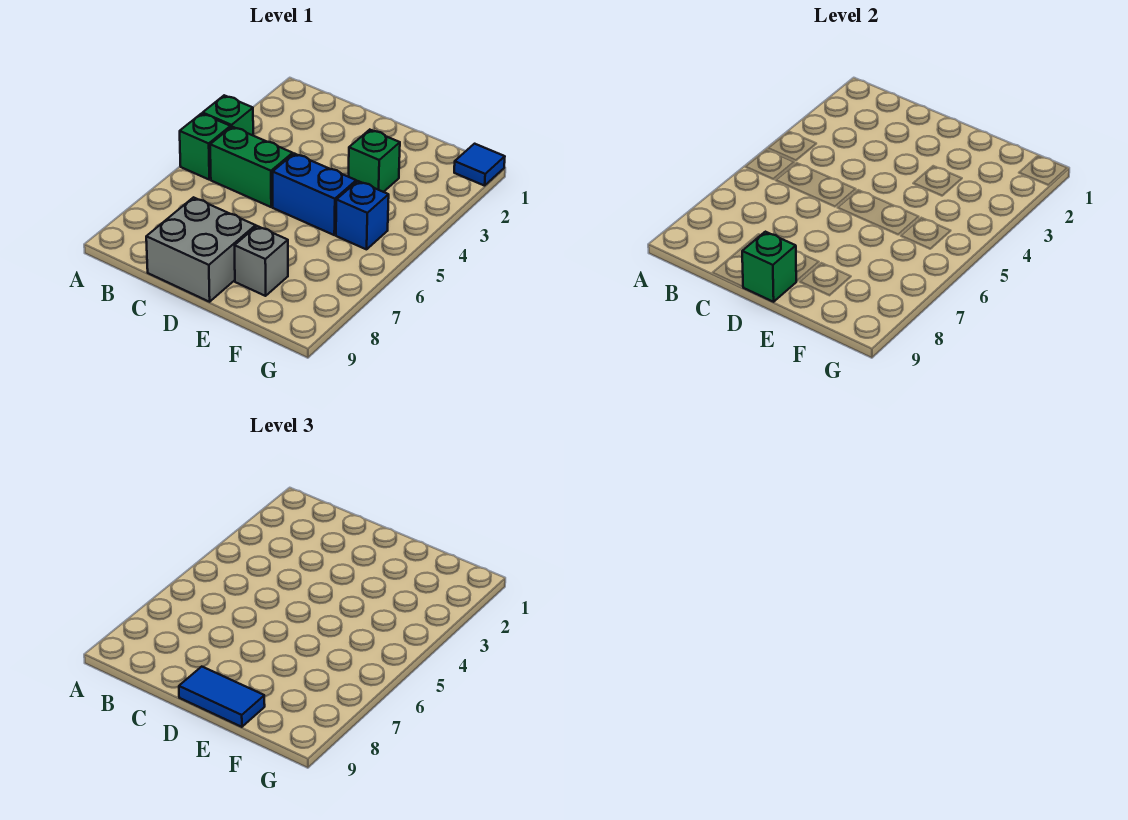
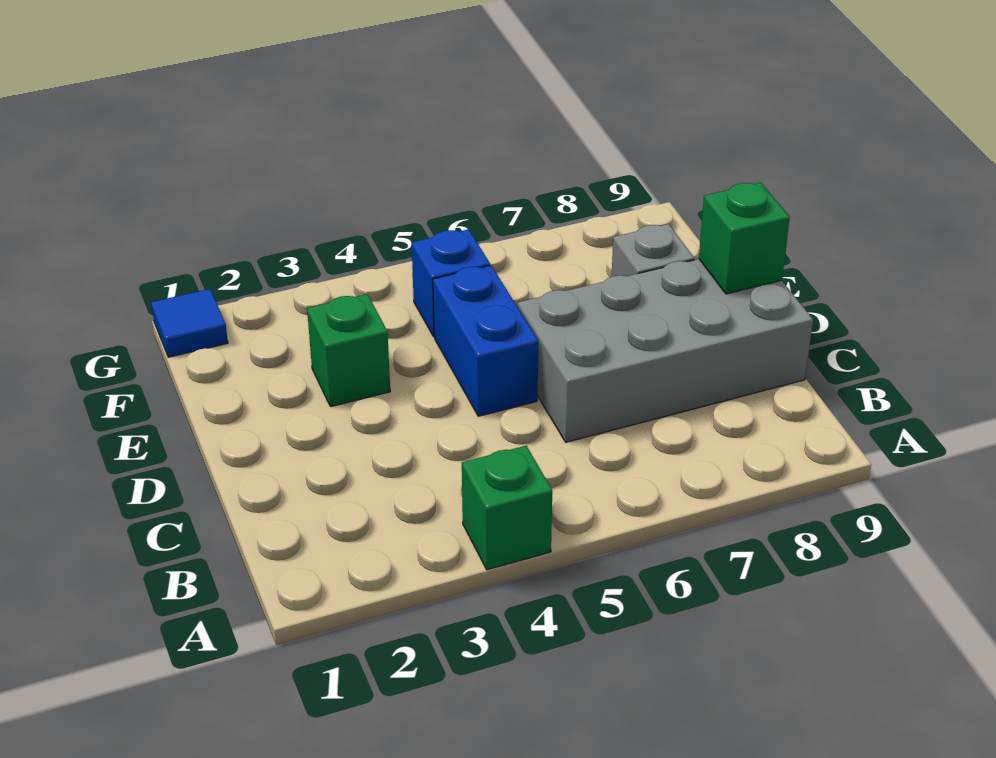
green brick A5 level 1 -> none
green brick B5:C5 level 1 -> none
grey brick C8:D9 level 1 -> grey brick C6:D9 level 1
blue tile D9:E9 level 3 -> none

